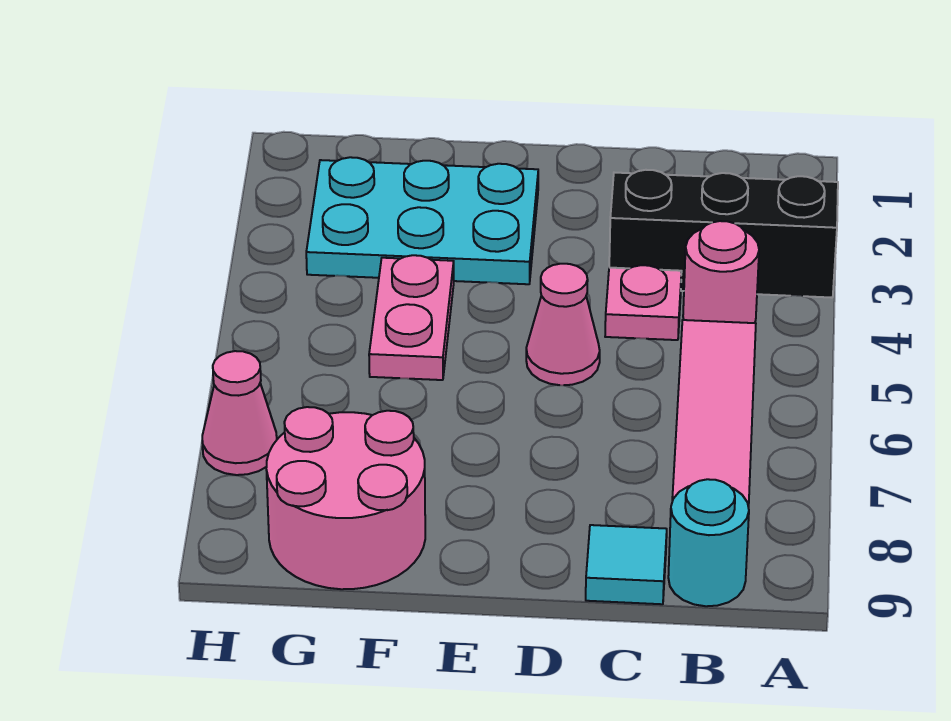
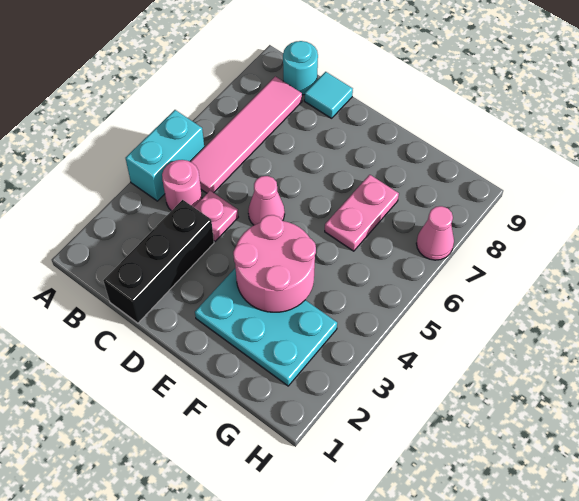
black brick A3:C3 level 1 -> black brick C1:C3 level 1
none -> cyan brick A4:A5 level 1
pink plate F4:F5 level 1 -> pink plate F6:F7 level 1
pink round brick F8:G9 level 1 -> pink round brick E3:F4 level 2

